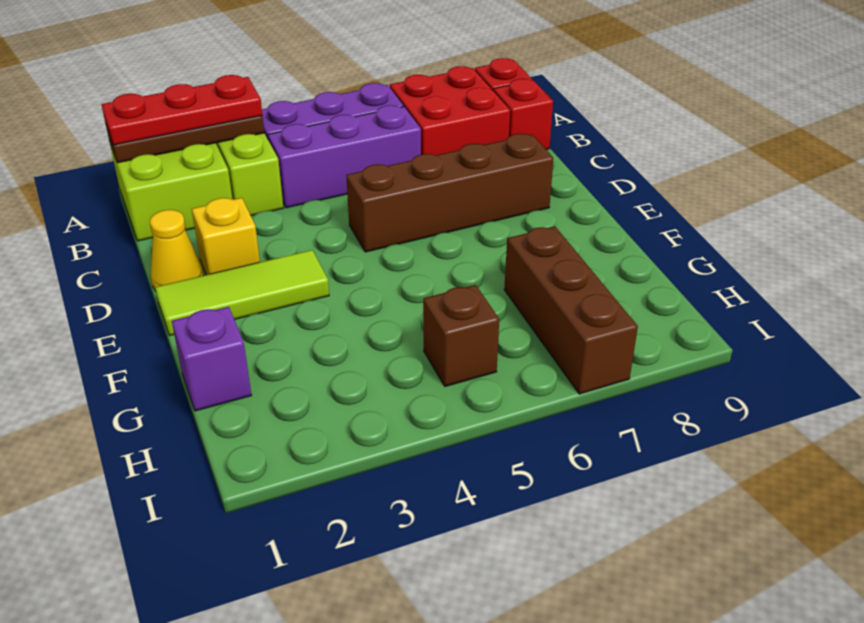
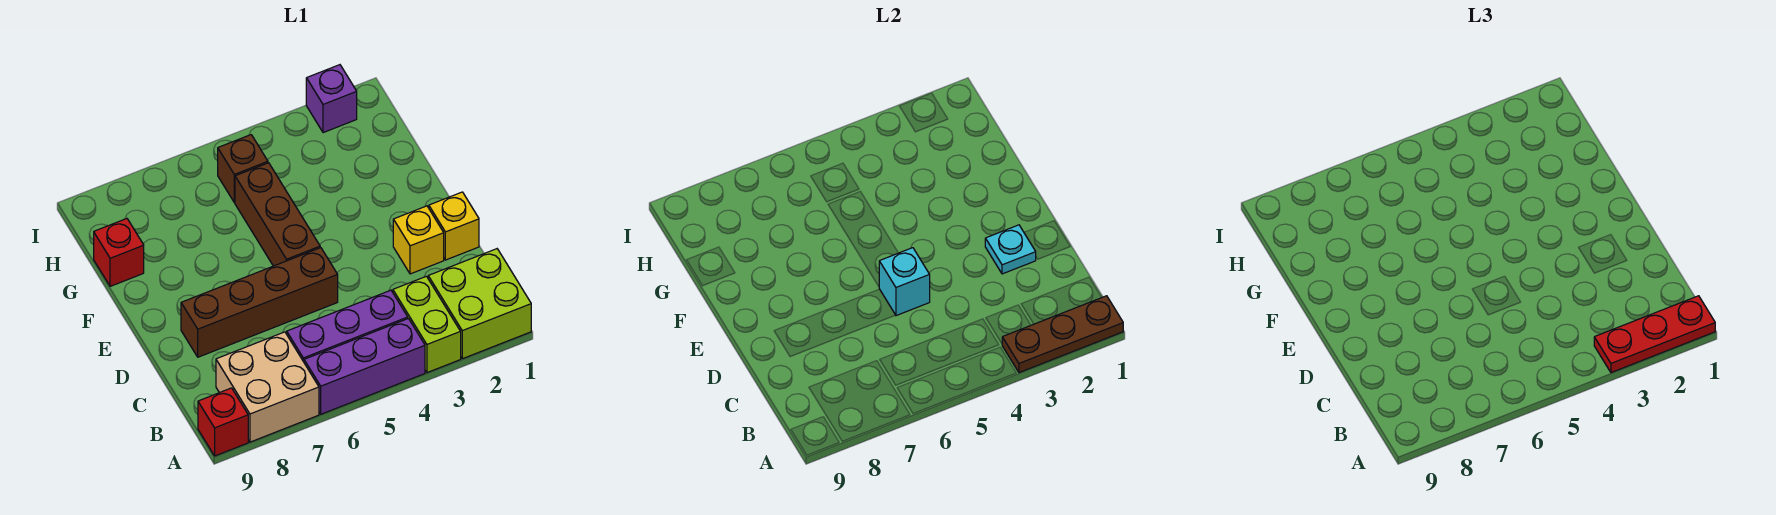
red brick A7:B8 level 1 -> tan brick A7:B8 level 1
red brick B9 level 1 -> red brick G9 level 1
yellow cone D1 level 1 -> yellow brick D1 level 1
none -> cyan plate D2 level 2
none -> cyan brick D5 level 2
lime tile E1:E3 level 1 -> none
purple brick G1 level 1 -> purple brick I2 level 1
brown brick G7:I7 level 1 -> brown brick E5:G5 level 1

